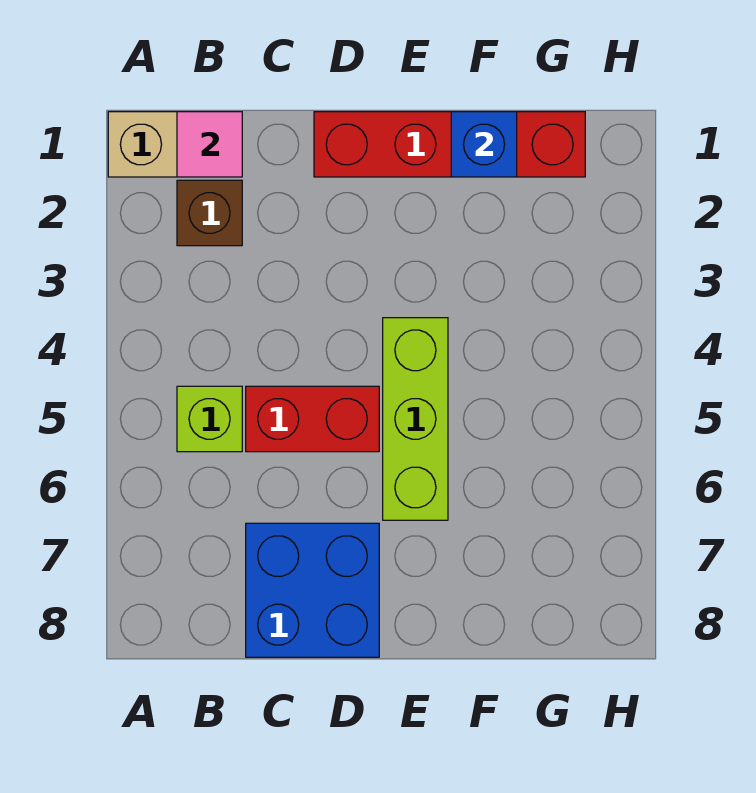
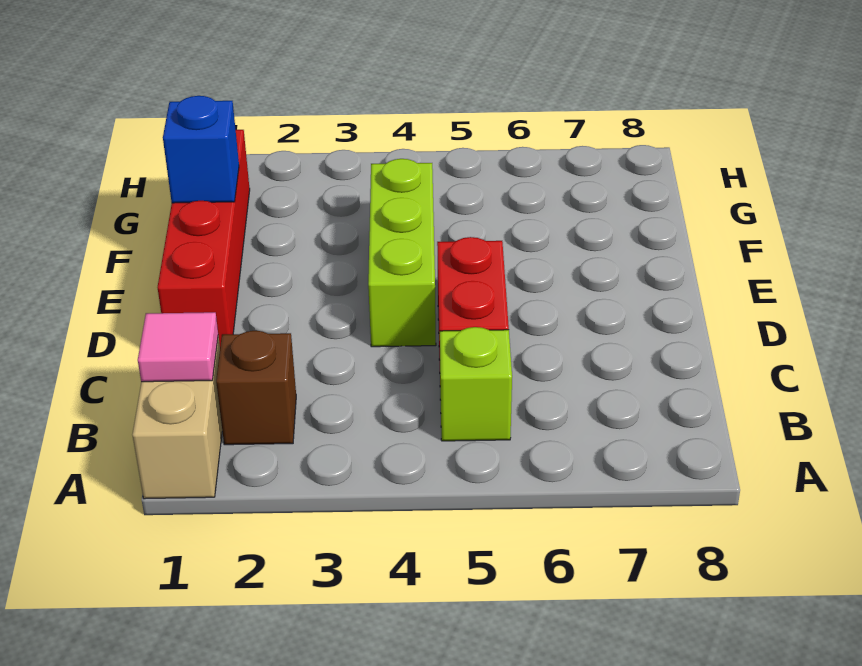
blue brick C7:D8 level 1 -> none
lime brick E4:E6 level 1 -> lime brick D4:F4 level 1

